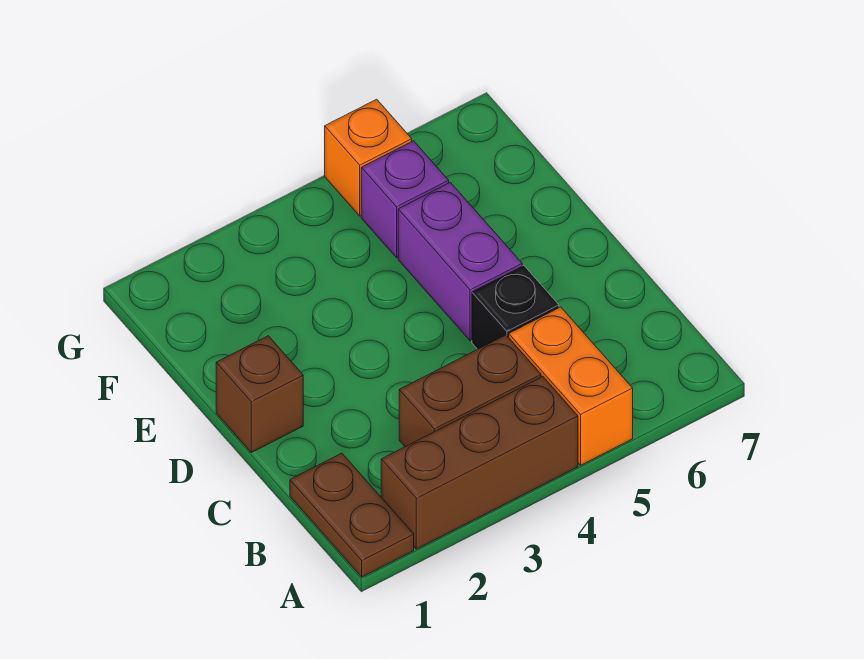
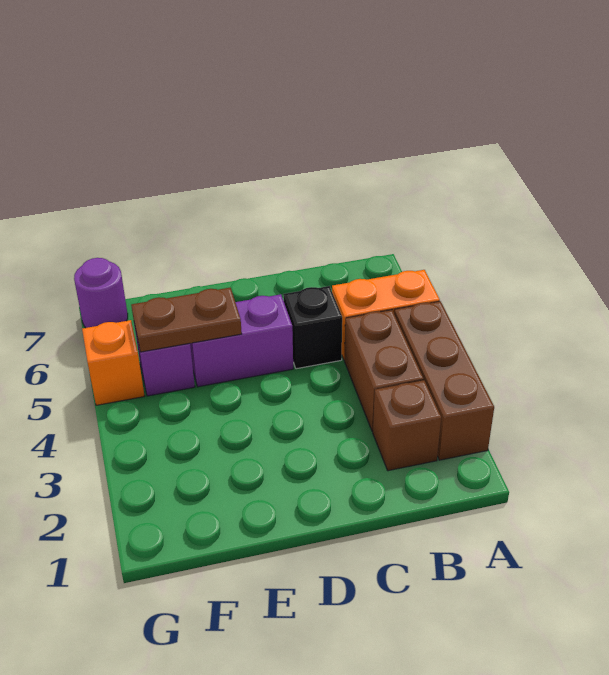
brown plate A1:B1 level 1 -> brown plate E5:F5 level 2
brown brick D1 level 1 -> brown brick B2 level 1
none -> purple round brick G7 level 1

